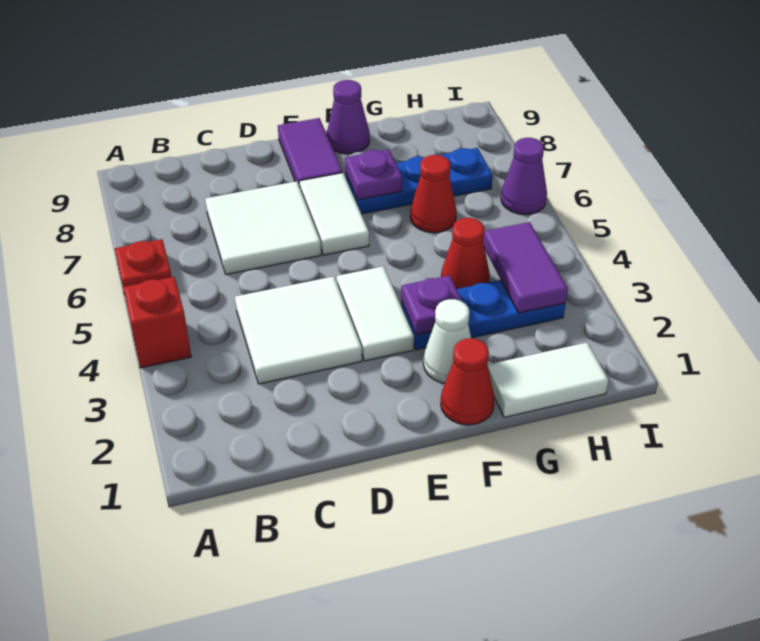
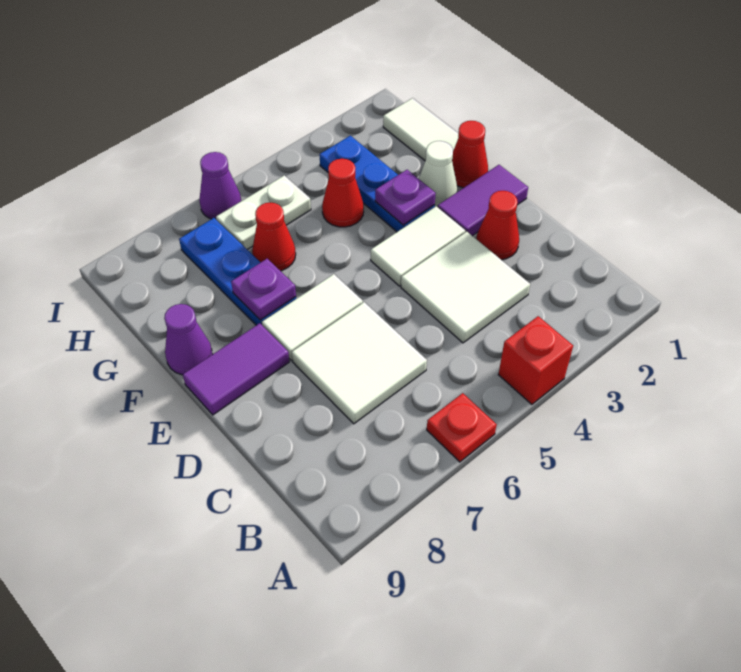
none -> red cone D2 level 1
purple tile H3:H4 level 2 -> purple tile E1:E2 level 1
none -> white plate H5:H6 level 1

